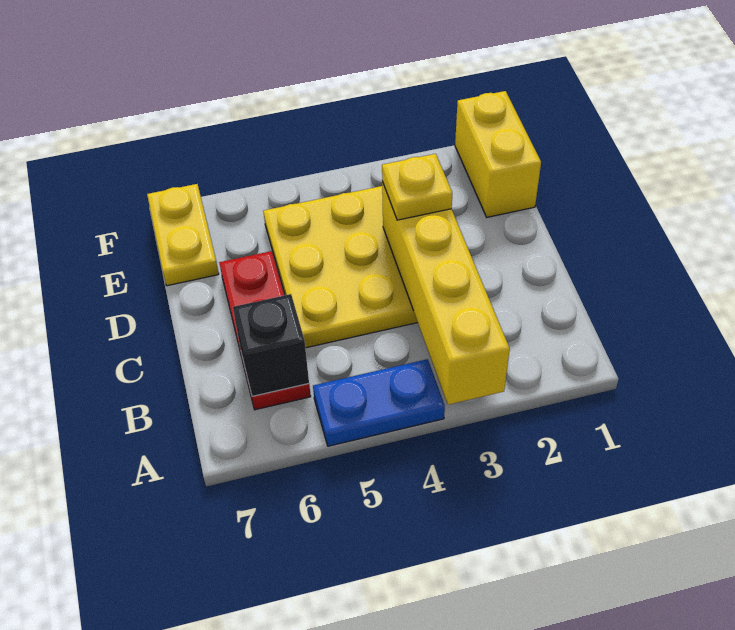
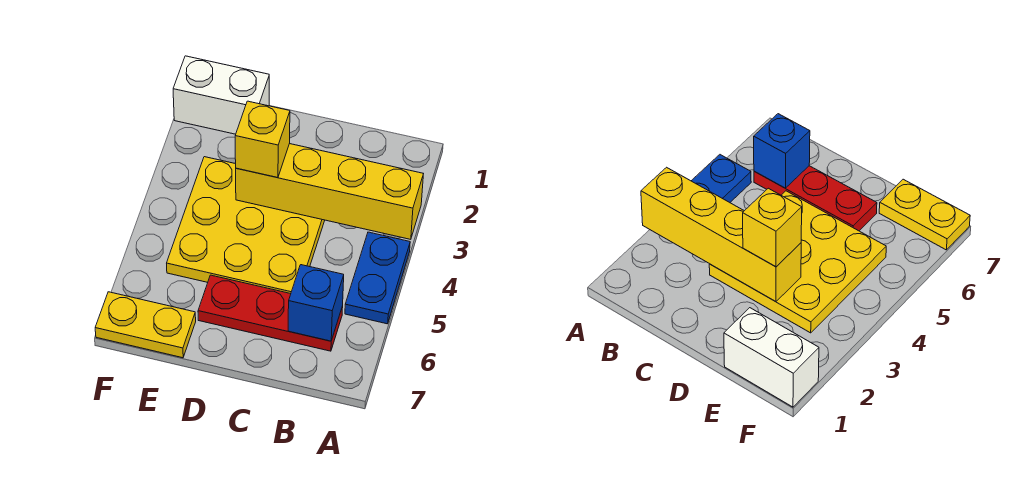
black brick B6 level 2 -> blue brick B6 level 2
yellow plate D3 level 3 -> yellow brick D3 level 3
yellow brick E1:F1 level 1 -> white brick E1:F1 level 1

